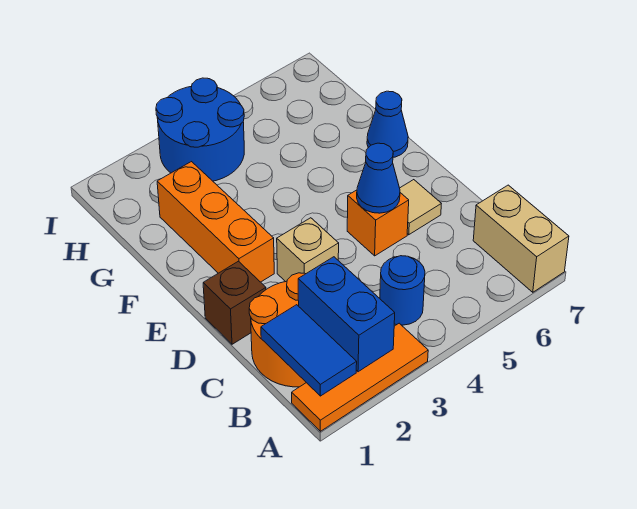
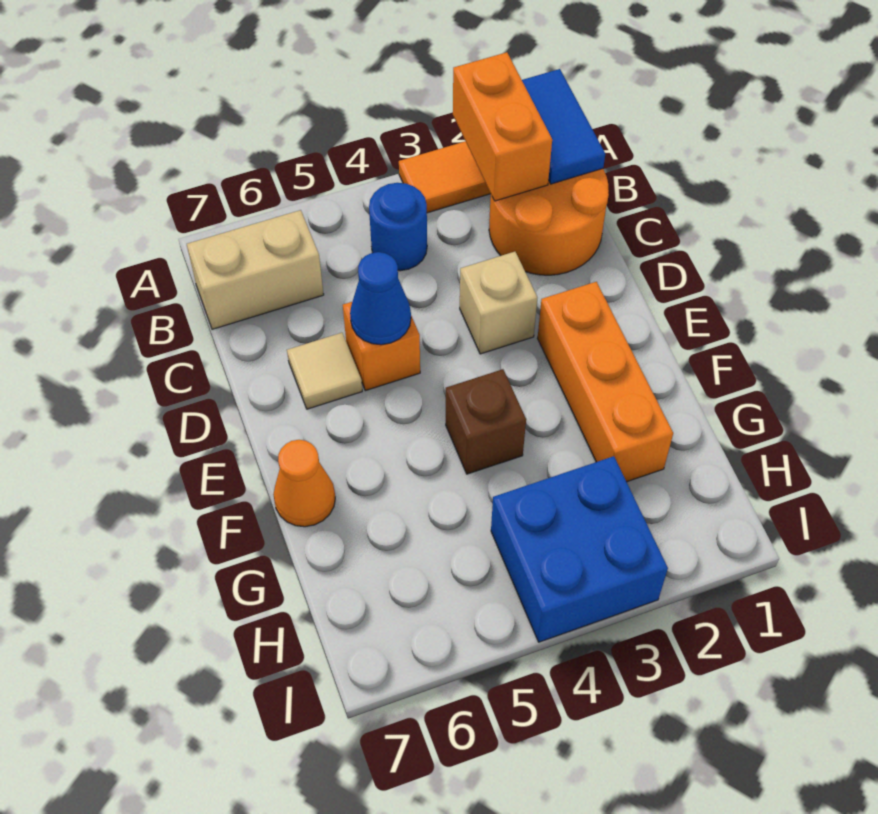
blue brick A2:B2 level 2 -> orange brick A2:B2 level 2
tan brick A7:B7 level 1 -> tan brick B6:B7 level 1
brown brick D1 level 1 -> brown brick F4 level 1
blue cone F7 level 1 -> orange cone F7 level 1
blue round brick H3:I4 level 1 -> blue brick H3:I4 level 1

